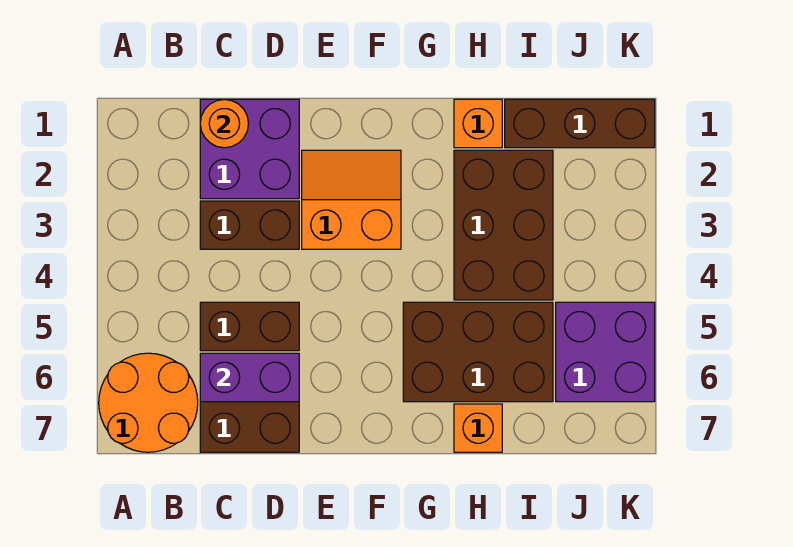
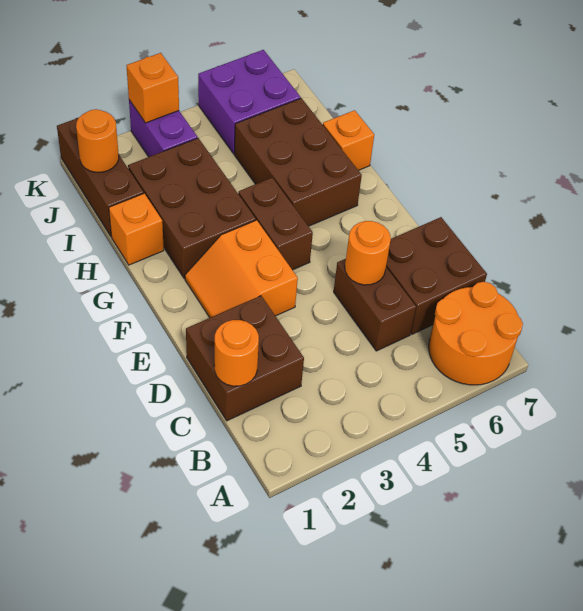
purple brick C1:D2 level 1 -> brown brick C1:D2 level 1
brown brick C3:D3 level 1 -> brown brick F4:G4 level 1
purple brick C6:D6 level 2 -> purple brick J3:K3 level 1
none -> orange round brick D5 level 2
brown brick H2:I4 level 1 -> brown brick G2:I3 level 1
none -> orange round brick J1 level 2
none -> orange brick K3 level 2

